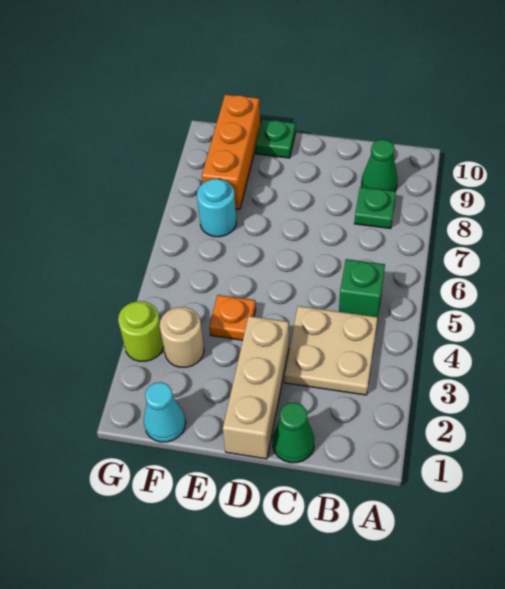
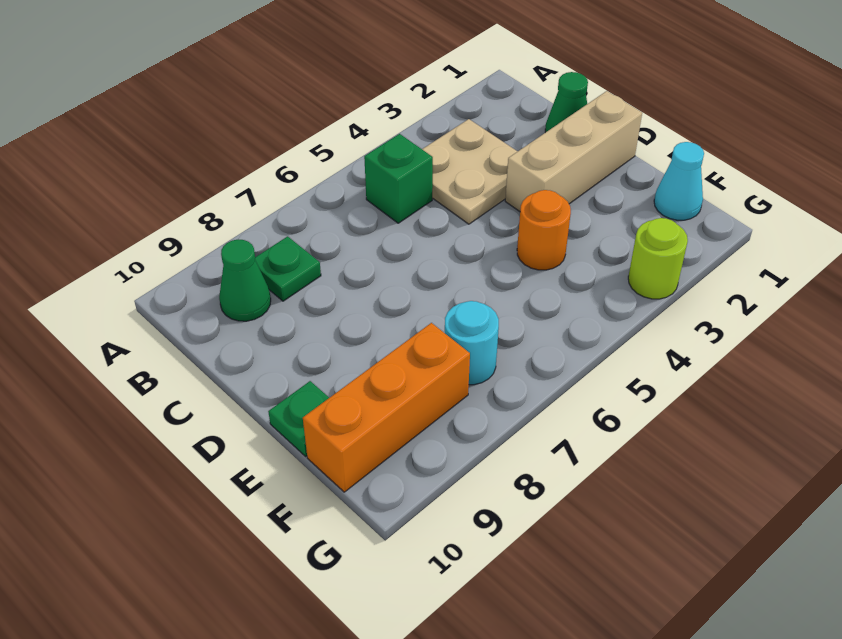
orange plate E4 level 1 -> orange round brick E4 level 1
tan round brick F3 level 1 -> none

